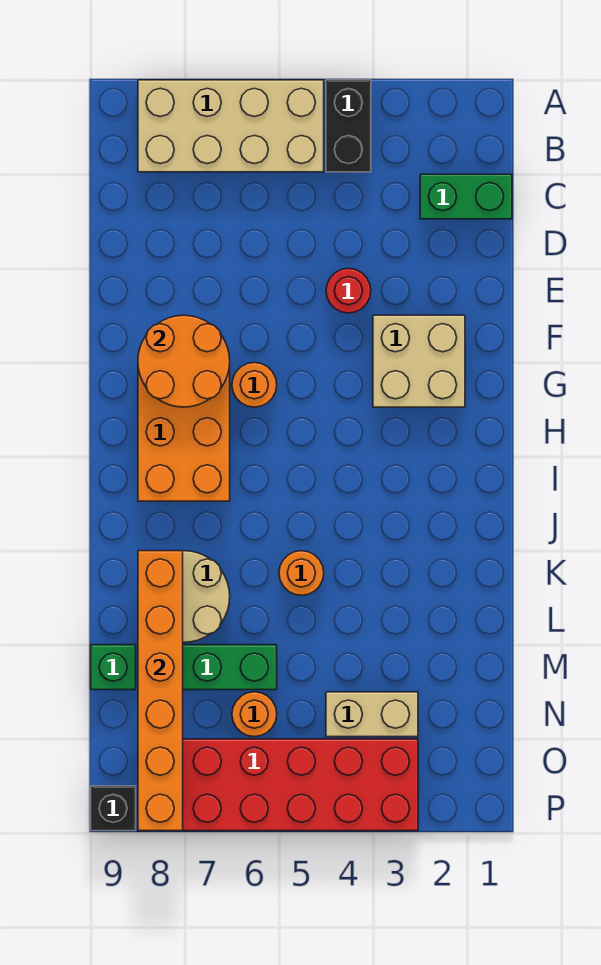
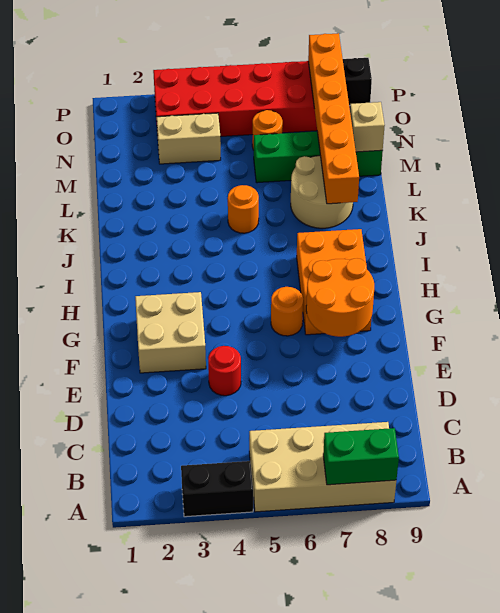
black brick A4:B4 level 1 -> black brick A3:A4 level 1
green brick C1:C2 level 1 -> green brick A7:A8 level 2
none -> tan brick M9 level 2

